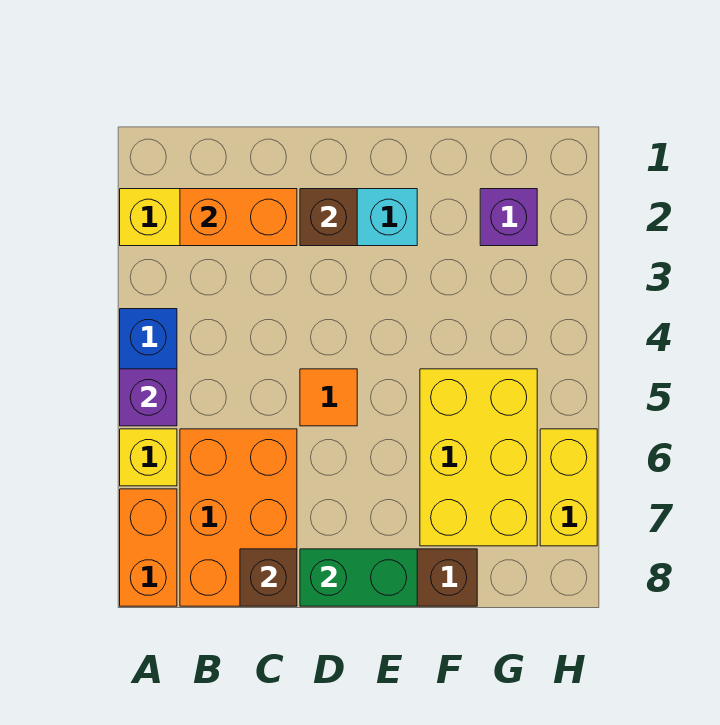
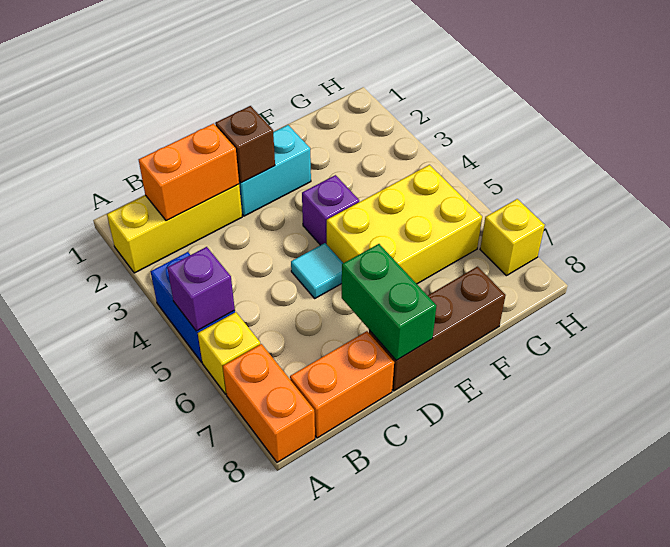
orange brick B6:C8 level 1 -> orange brick B8:C8 level 1
brown brick C8 level 2 -> none
orange tile D5 level 1 -> cyan tile D5 level 1
green brick D8:E8 level 2 -> green brick D7:D8 level 2
yellow brick F5:G7 level 1 -> yellow brick E5:G6 level 1
purple brick G2 level 1 -> purple brick E4 level 1
yellow brick H6:H7 level 1 -> yellow brick H7 level 1

